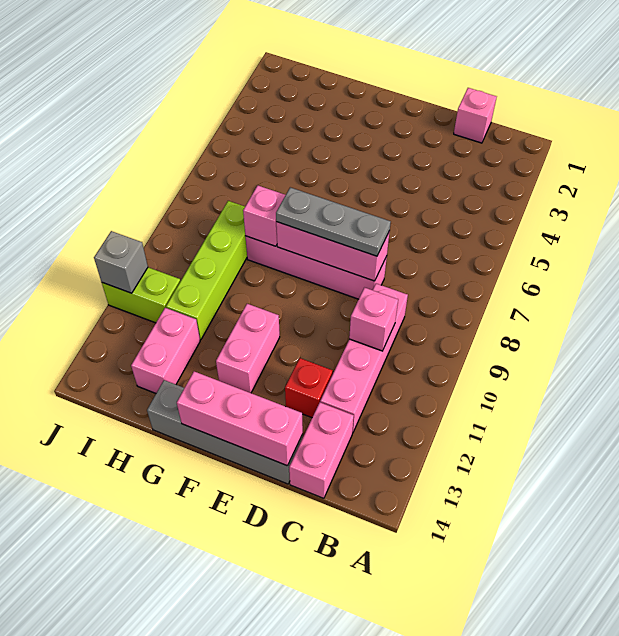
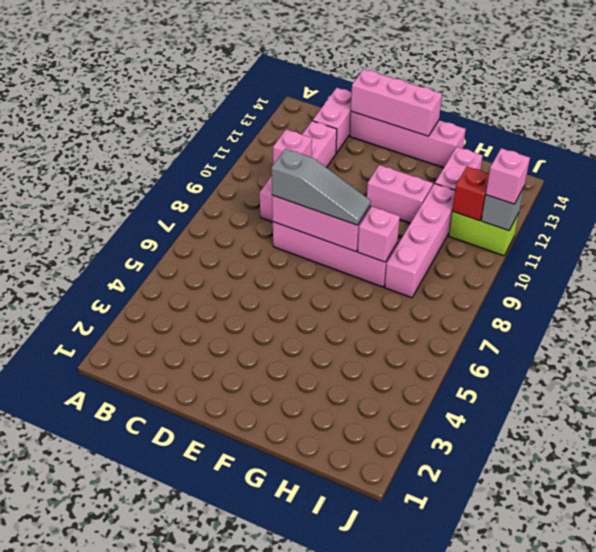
pink brick C1 level 1 -> pink brick J11 level 3
grey plate D8:F8 level 3 -> grey slope D8:F8 level 3 top D
red brick D12 level 1 -> red brick I11 level 2
grey brick D14:G14 level 1 -> pink brick D14:G14 level 1
pink brick F11:F12 level 1 -> pink brick F11:G11 level 1
lime brick H8:H11 level 1 -> pink brick H8:H11 level 1

